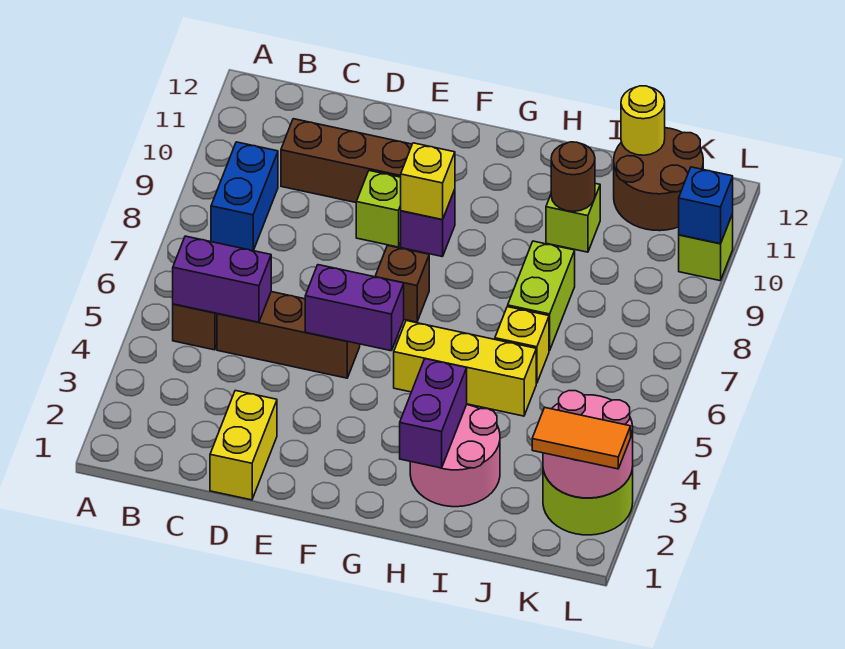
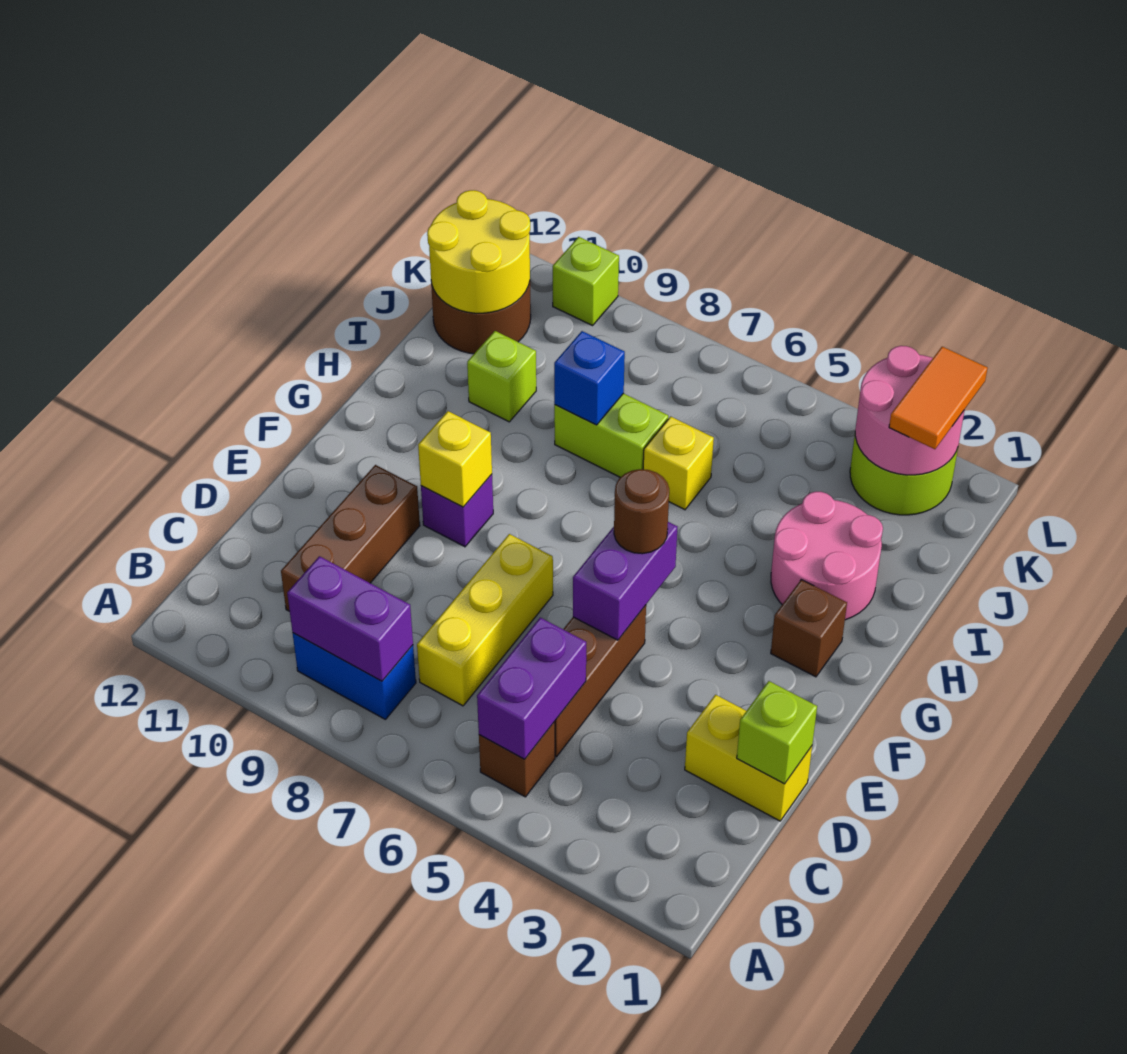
lime brick E9 level 1 -> lime brick D1 level 2
brown brick F7 level 1 -> brown brick G2 level 1
yellow brick G5:I5 level 1 -> yellow brick C7:E7 level 1
purple brick H2:H3 level 2 -> purple brick B8:B9 level 2
brown round brick I10 level 2 -> brown round brick F5 level 3
yellow round brick J12 level 2 -> yellow round brick J11:K12 level 2
blue brick L10 level 2 -> blue brick I8 level 2

